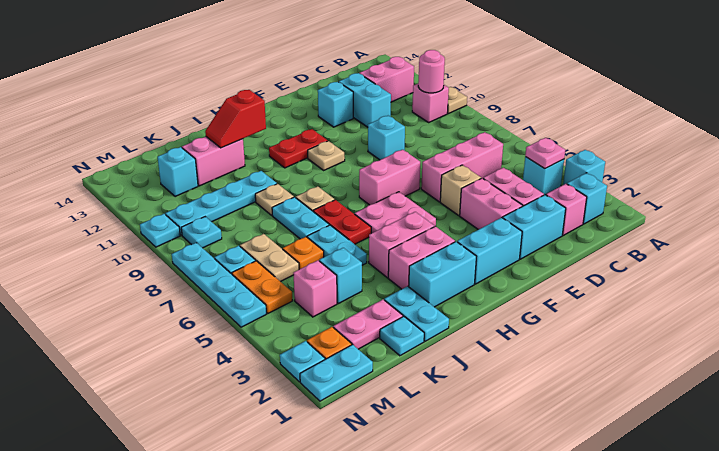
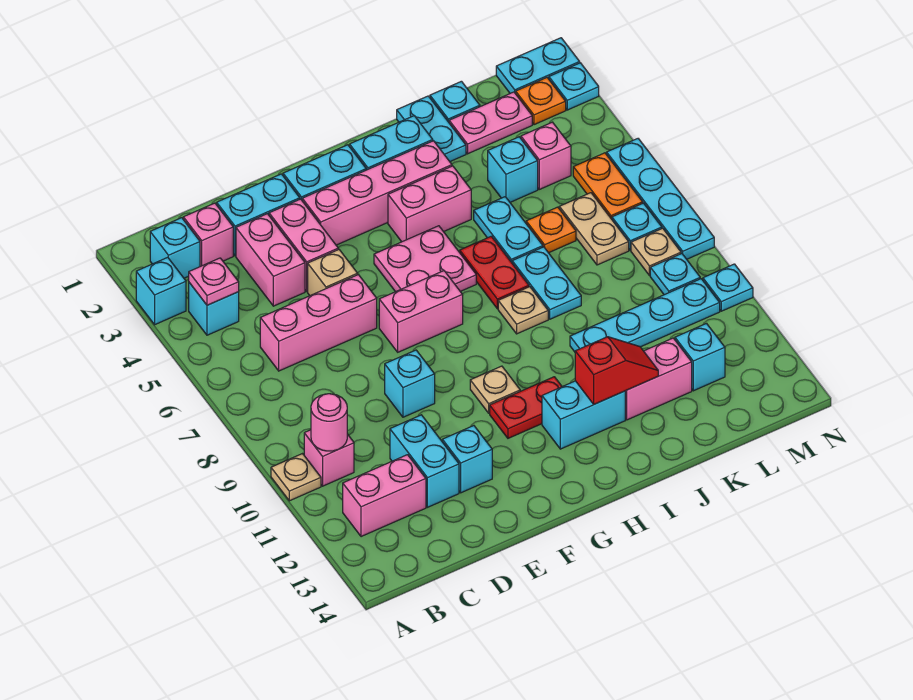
pink brick H3:I3 level 1 -> pink brick F3:I3 level 1
none -> cyan brick H12:I12 level 1
tan plate J9 level 1 -> tan plate M8 level 1

